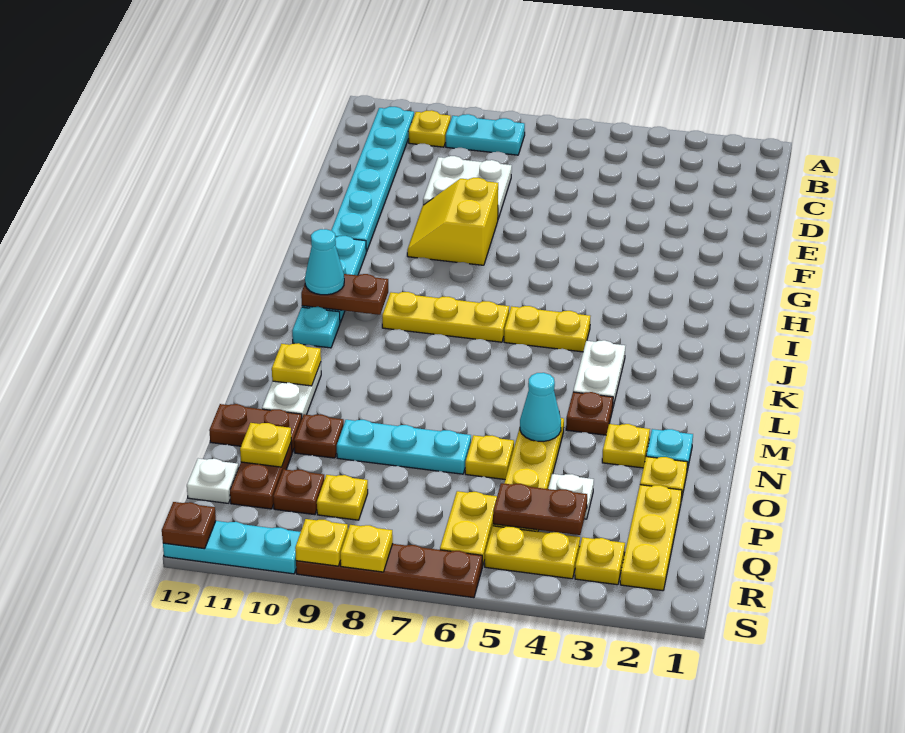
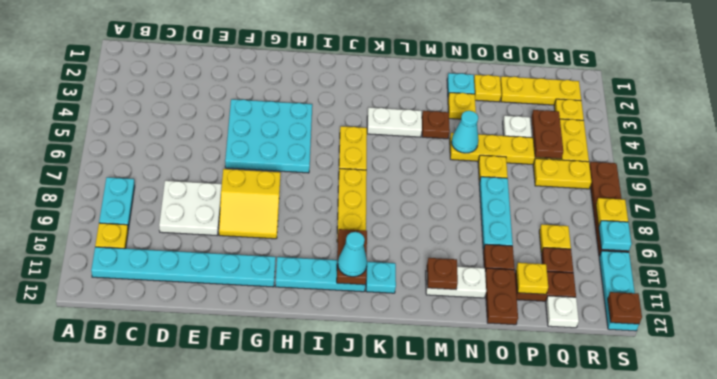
none -> cyan plate F4:H6 level 1
yellow plate M11 level 2 -> brown plate M11 level 2
yellow plate S9 level 2 -> cyan plate S9 level 2

